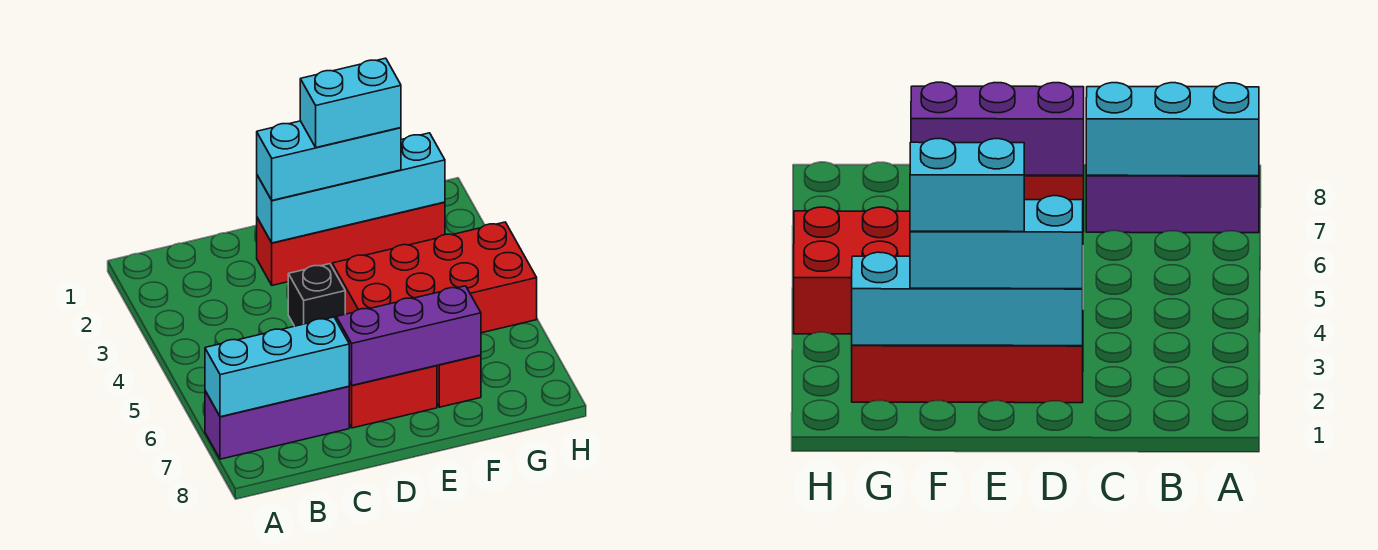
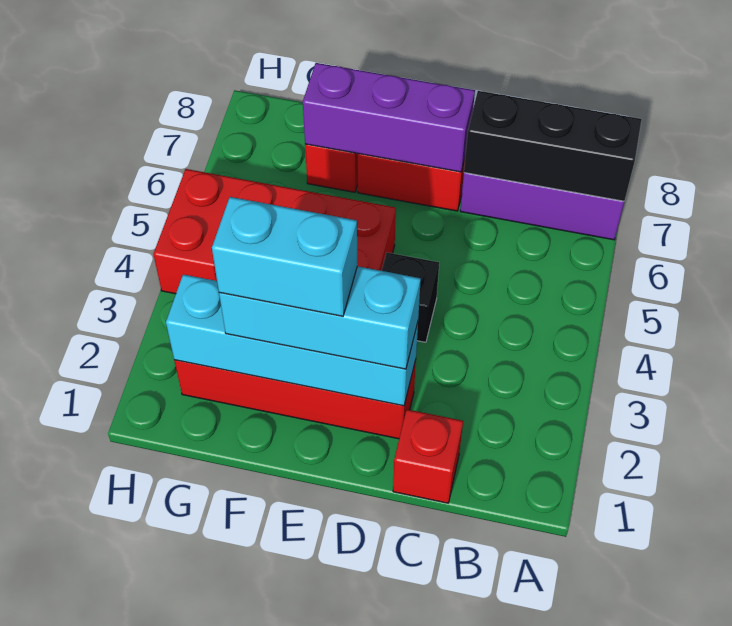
cyan brick A7:C7 level 2 -> black brick A7:C7 level 2
none -> red brick C1 level 1

